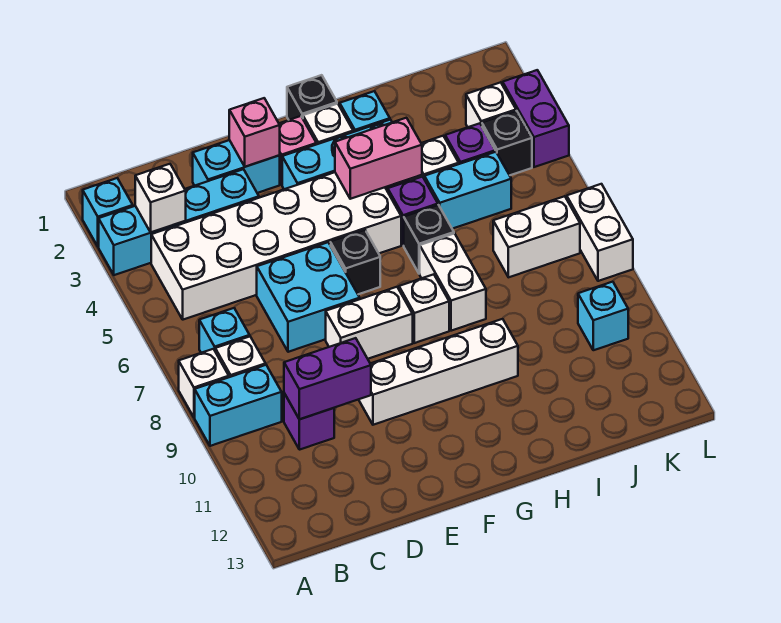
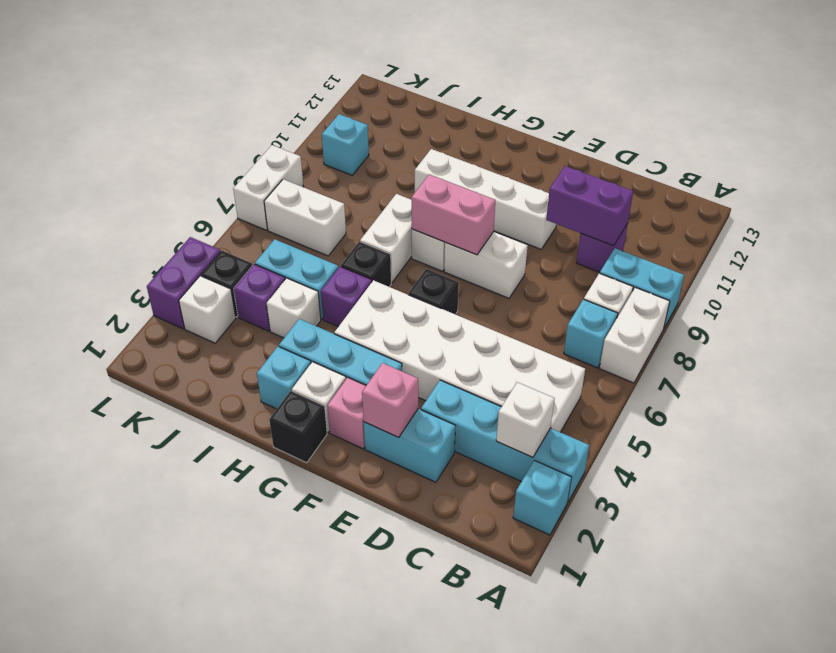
white brick A8 level 1 -> white brick A7:A8 level 1
cyan brick D6:E7 level 1 -> none
pink brick G4:H4 level 2 -> pink brick F8:G8 level 2

